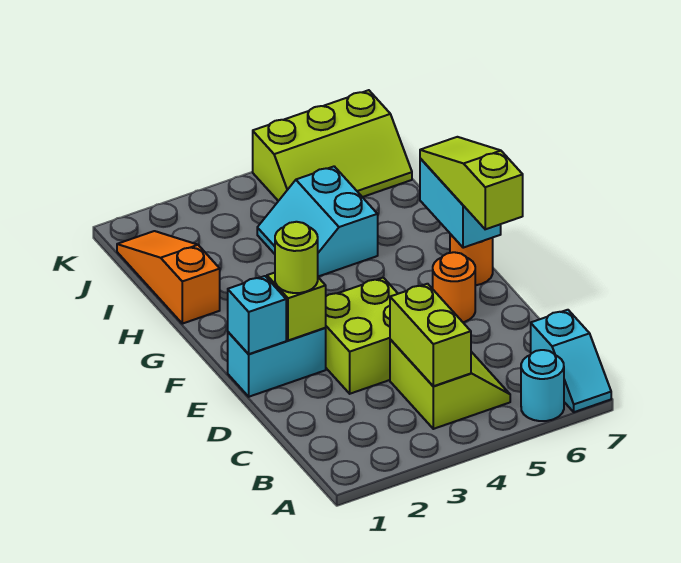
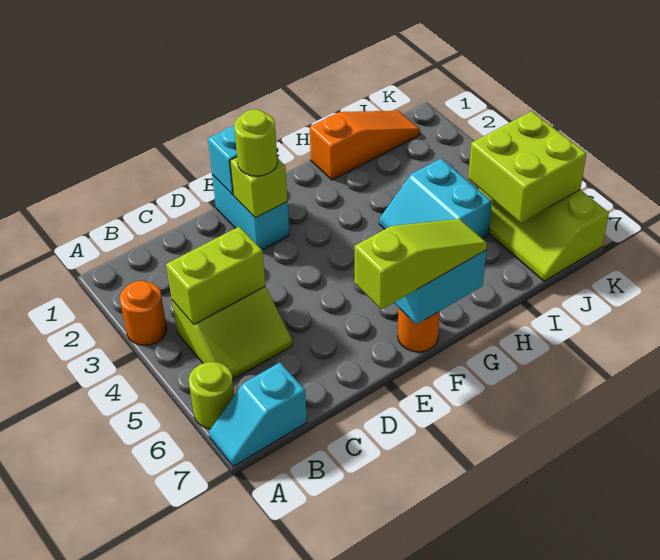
cyan round brick A6 level 1 -> lime round brick A6 level 1
lime brick D3:E4 level 1 -> lime brick J5:K6 level 2
orange round brick E6 level 1 -> orange round brick A3 level 1
cyan slope H4:I5 level 1 top 5 -> cyan slope H4:I5 level 1 top I

